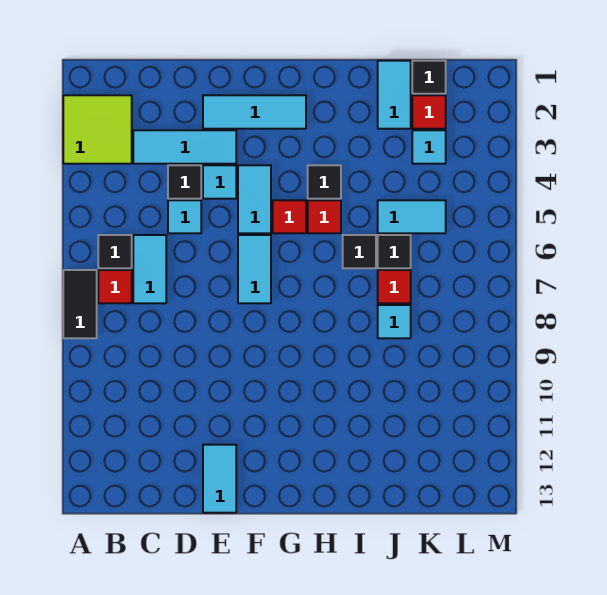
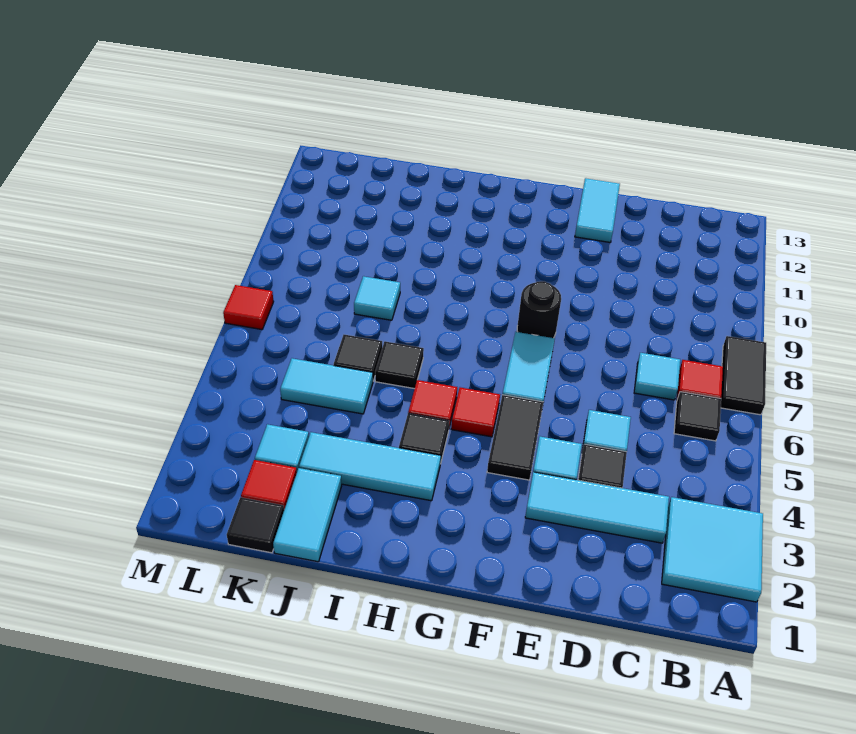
lime tile A2:B3 level 1 -> cyan tile A2:B3 level 1
cyan tile C6:C7 level 1 -> cyan tile C7 level 1
cyan tile E2:G2 level 1 -> cyan tile H3:J3 level 1
cyan tile F4:F5 level 1 -> black tile F4:F5 level 1
none -> black round brick F8 level 1
red tile J7 level 1 -> red tile M7 level 1

